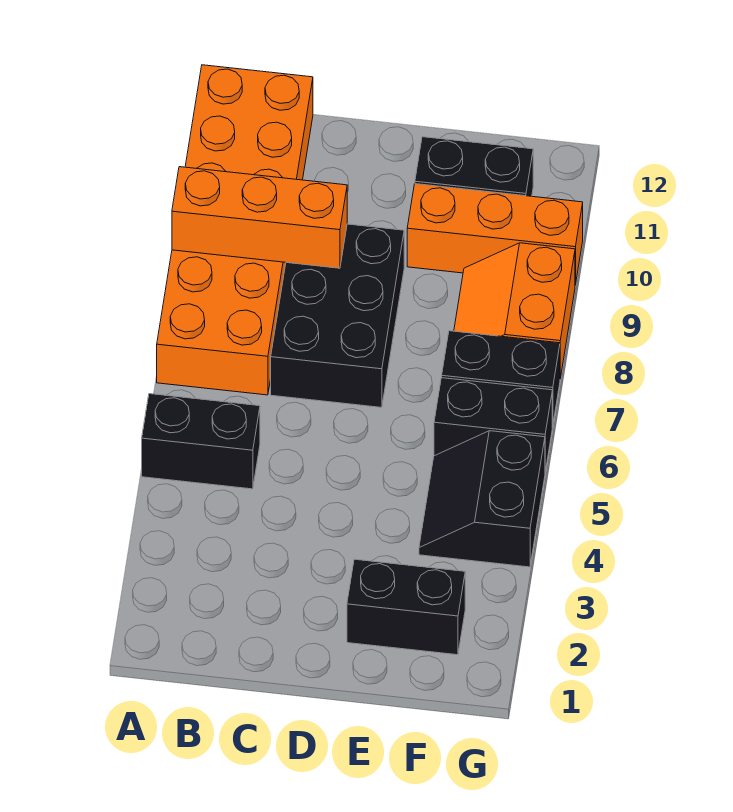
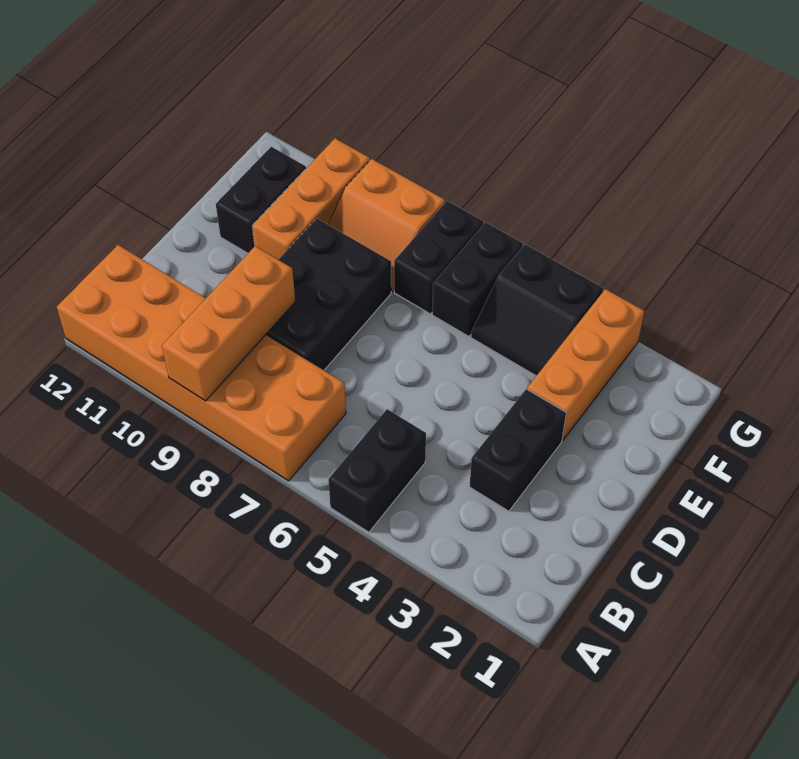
black brick C7:D9 level 1 -> black brick C8:E9 level 1
black brick E2:F2 level 1 -> black brick C3:D3 level 1
none -> orange brick E3:G3 level 1

